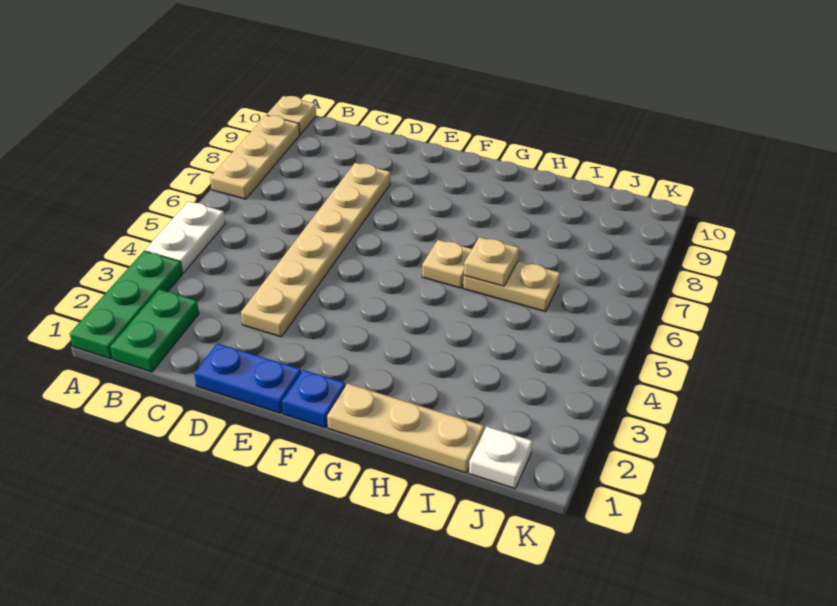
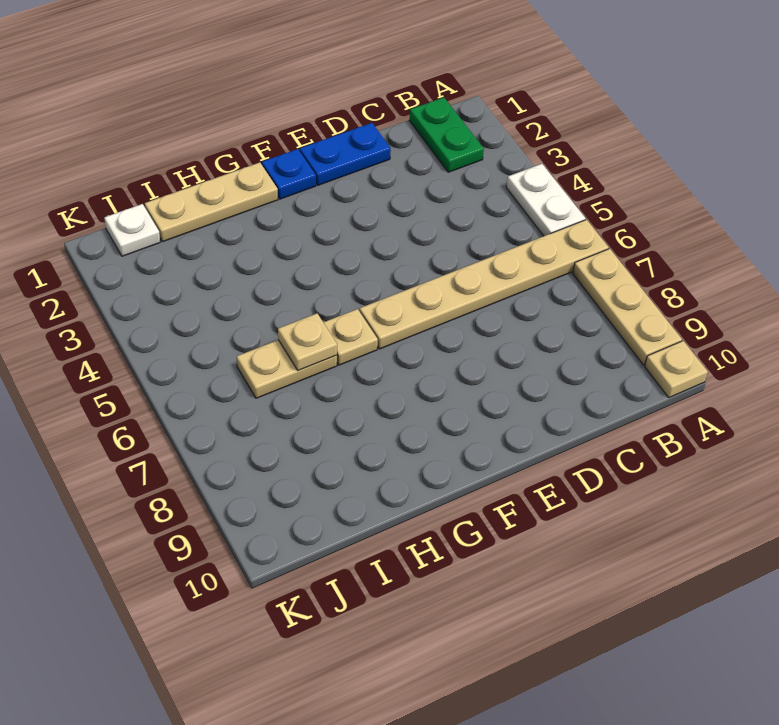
green plate A1:A3 level 1 -> none
tan plate D3:D8 level 1 -> tan plate A6:F6 level 1

